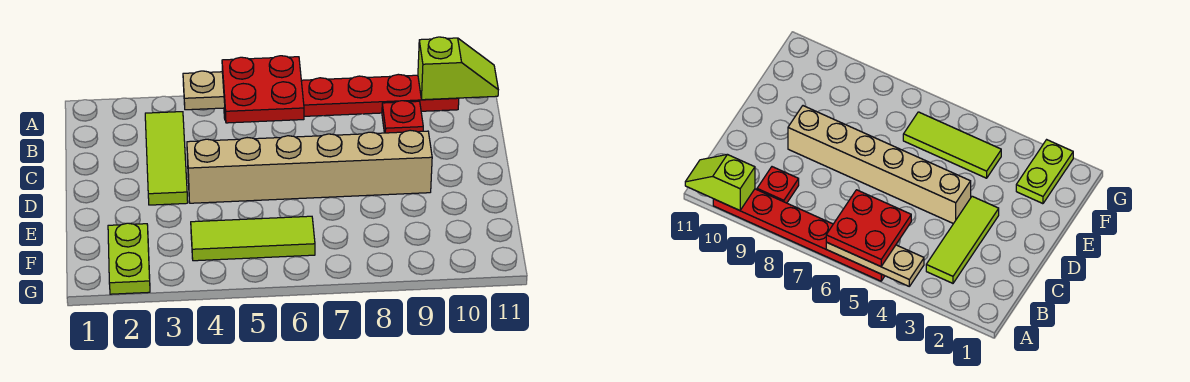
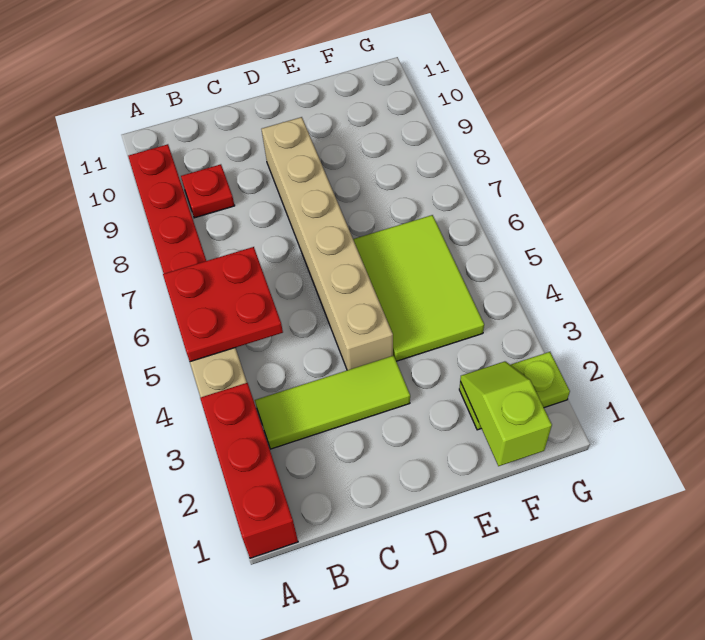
none -> red brick A1:A3 level 1
lime slope A10:A11 level 2 top 10 -> lime slope F1:F2 level 2 top 1
lime tile F4:F6 level 1 -> lime tile E4:F6 level 1

